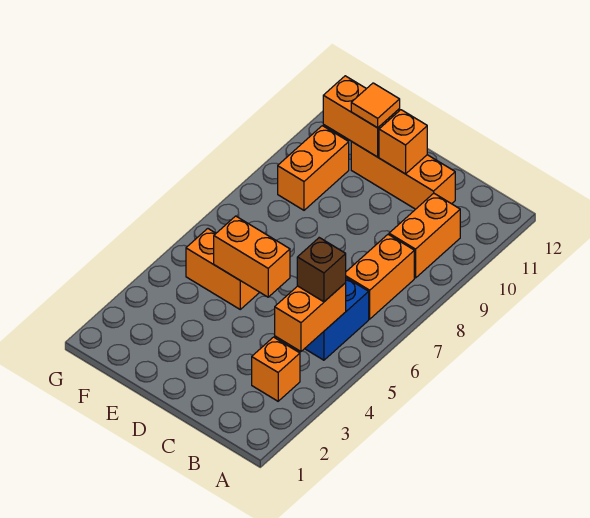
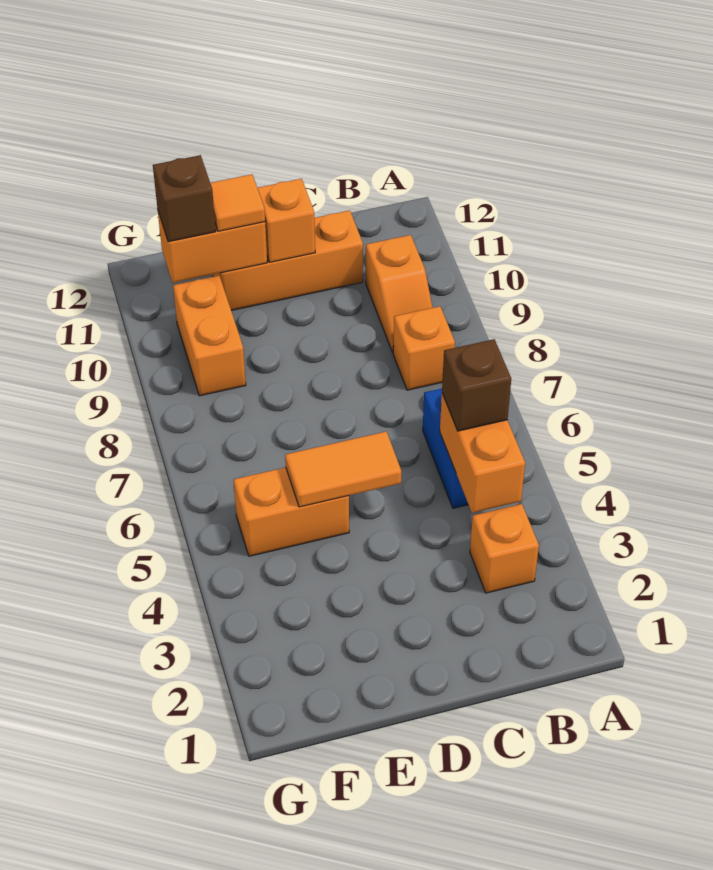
orange brick B7:B8 level 1 -> orange brick B8 level 1
orange brick B9:B10 level 1 -> orange slope B9:B10 level 1 top 10
orange brick D5:E5 level 2 -> orange tile D5:E5 level 2
none -> brown brick F11 level 3

